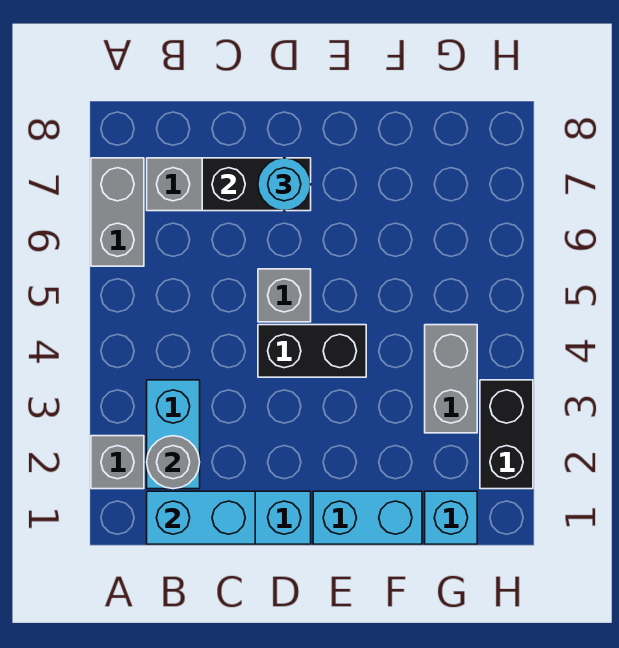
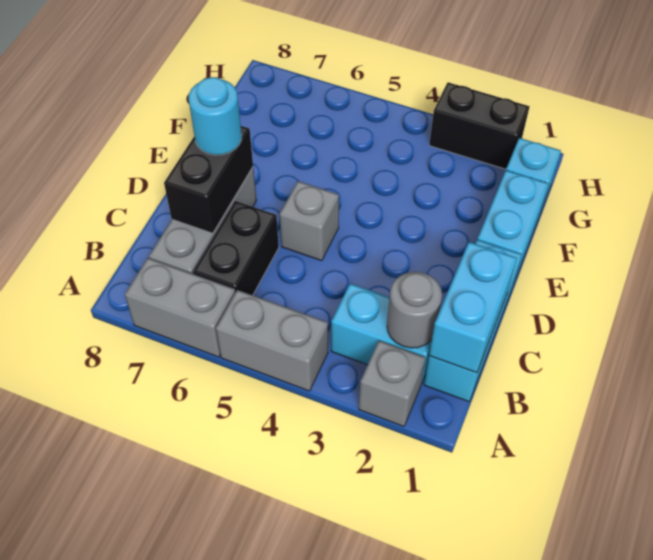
black brick D4:E4 level 1 -> black brick B6:C6 level 1
grey brick G3:G4 level 1 -> grey brick A4:A5 level 1

